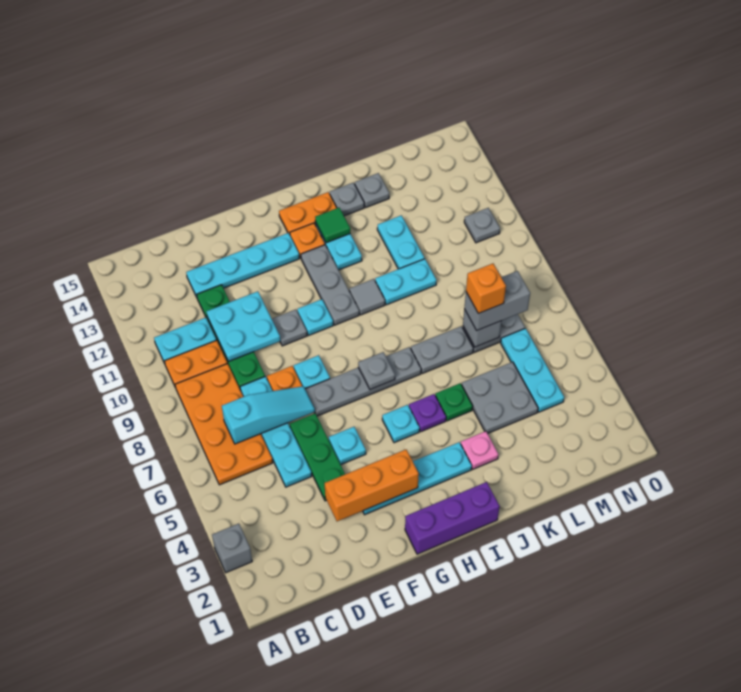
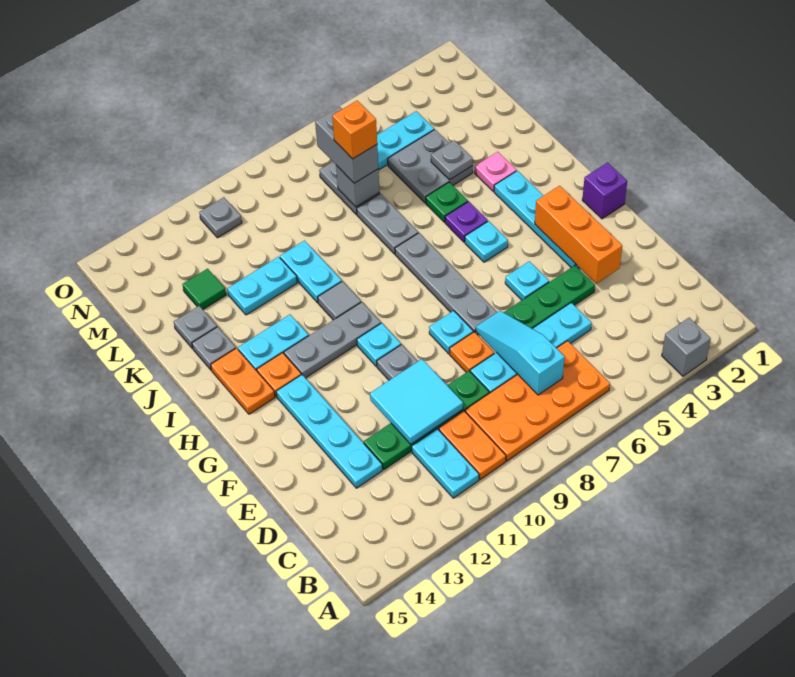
cyan plate D10:E11 level 2 -> cyan tile D10:E11 level 2
purple brick G1:I1 level 1 -> purple brick G1 level 1
grey plate H7 level 2 -> grey plate K4 level 2
green tile I13 level 2 -> green tile L13 level 1

